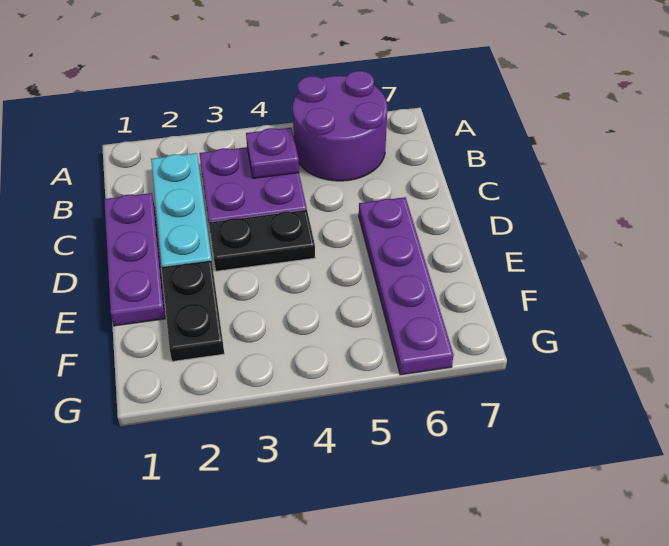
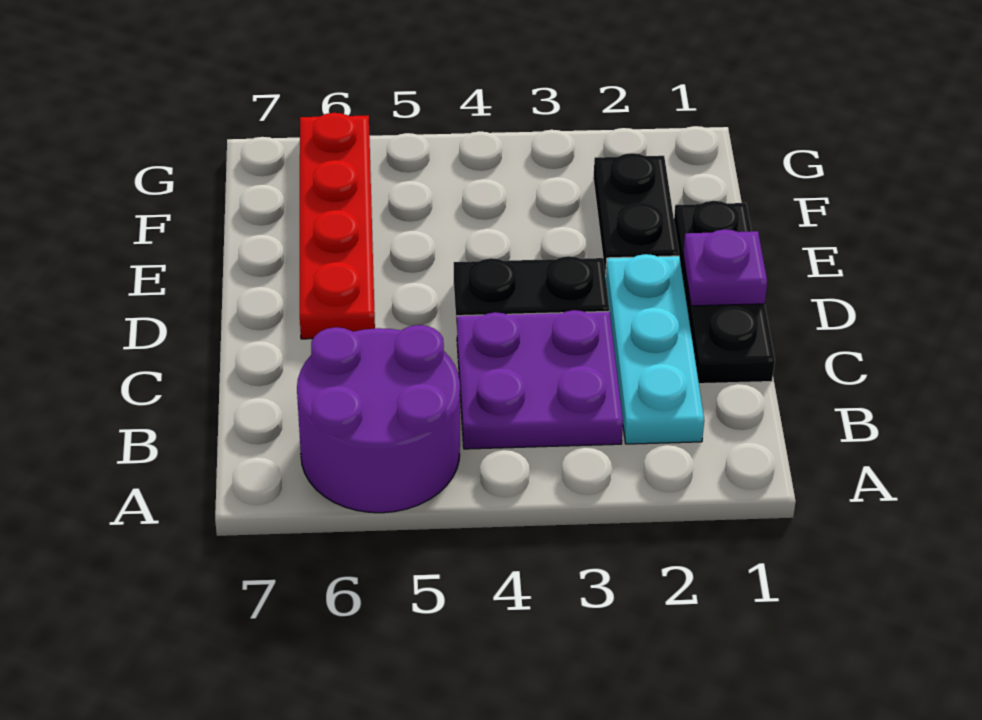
purple plate B4 level 2 -> purple plate D1 level 2
purple plate C1:E1 level 1 -> black plate C1:E1 level 1
purple plate D6:G6 level 1 -> red plate D6:G6 level 1

